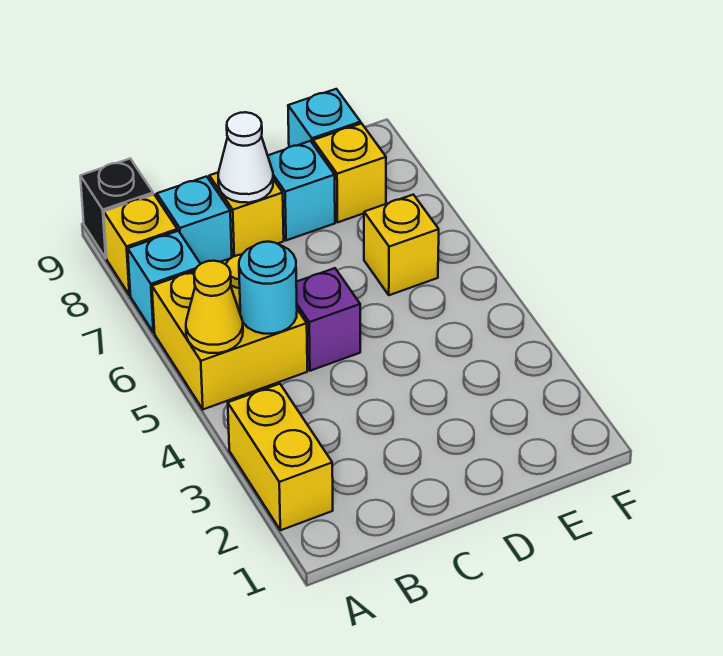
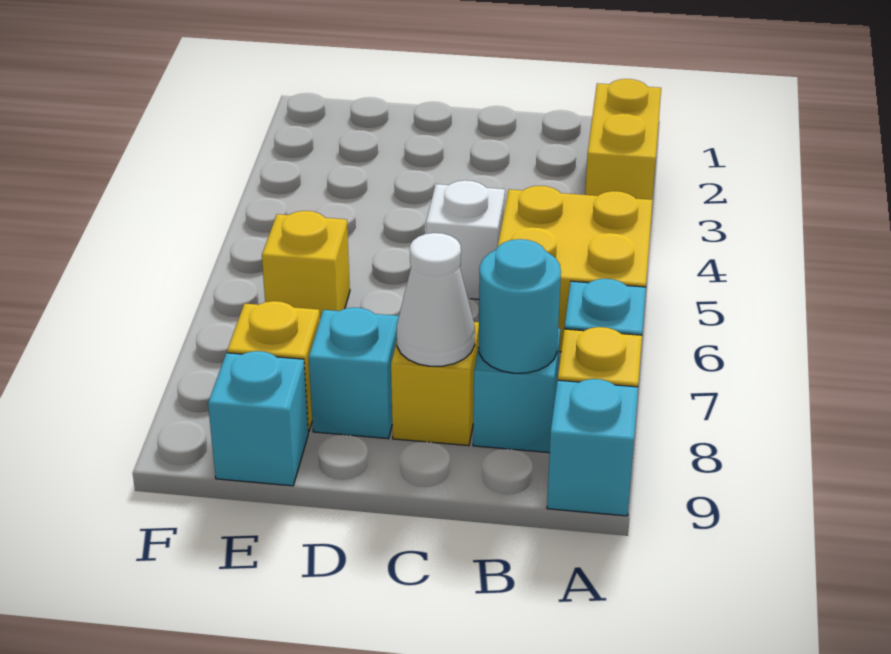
yellow cone A5 level 2 -> none
black brick A9 level 1 -> cyan brick A9 level 1
cyan round brick B5 level 2 -> cyan round brick B8 level 2
purple brick C5 level 1 -> white brick C5 level 1

